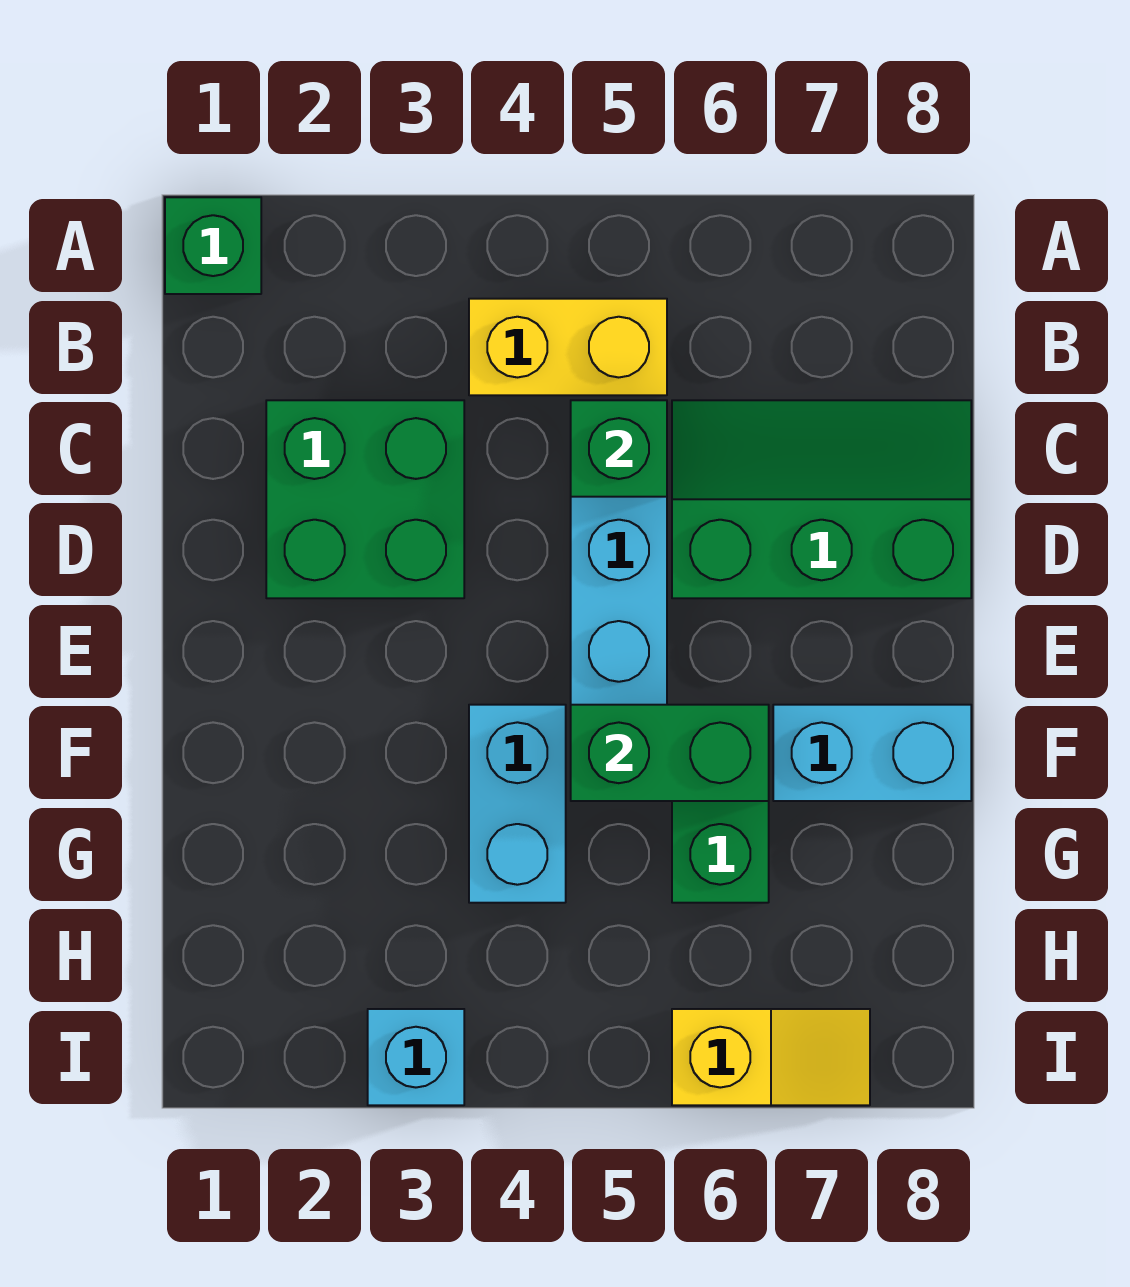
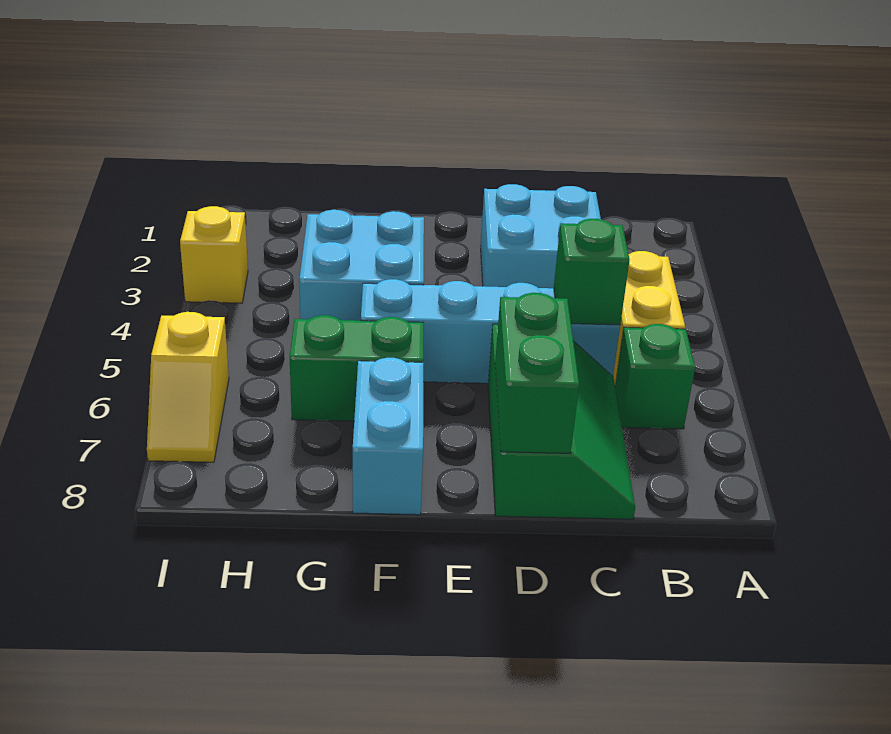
green brick A1 level 1 -> green brick B6 level 1
green brick C2:D3 level 1 -> cyan brick C2:D3 level 1
cyan brick F4:G4 level 1 -> cyan brick F3:G4 level 1
green brick F5:F6 level 2 -> green brick D7:D8 level 2
cyan brick I3 level 1 -> yellow brick I3 level 1

